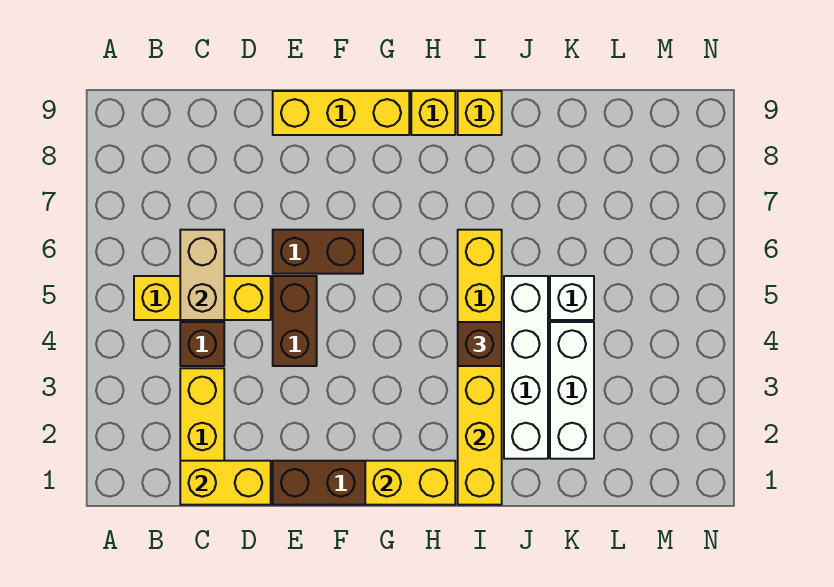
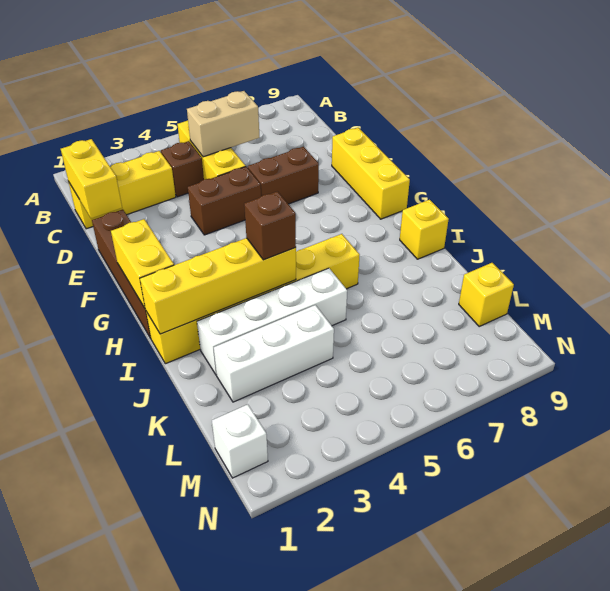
brown brick E6:F6 level 1 -> brown brick E6:E7 level 1
yellow brick H9 level 1 -> yellow brick L9 level 1
white brick K5 level 1 -> white brick M1 level 1

